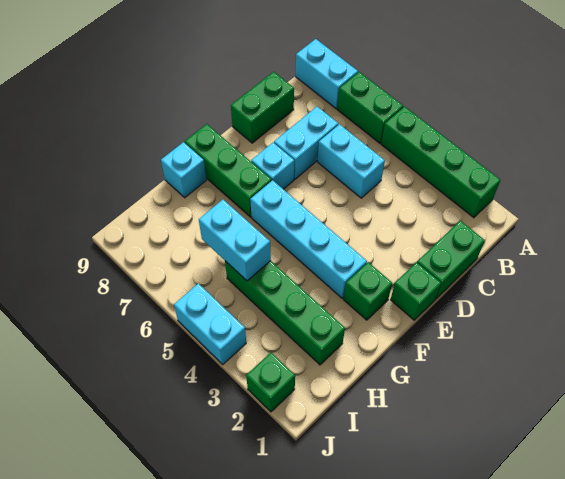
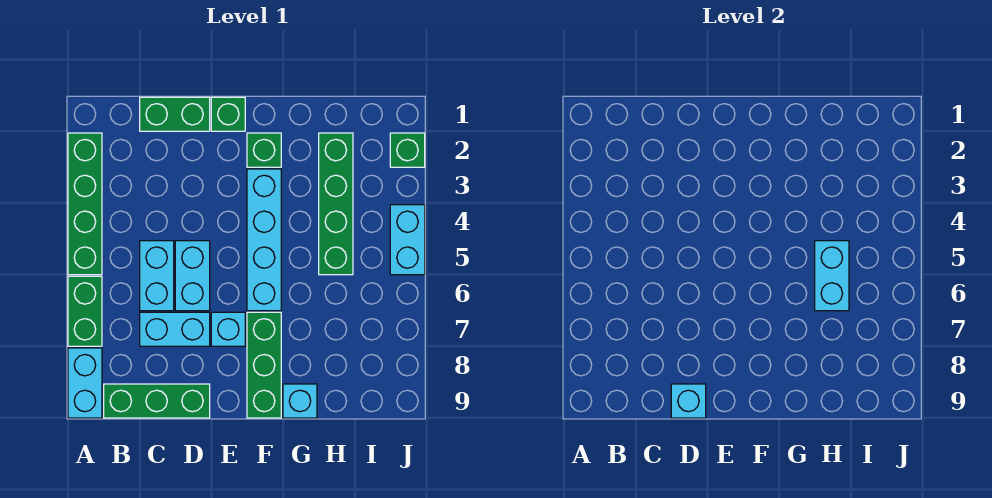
green brick C9:D9 level 1 -> green brick B9:D9 level 1
none -> cyan brick D5:D6 level 1
none -> cyan brick D9 level 2

